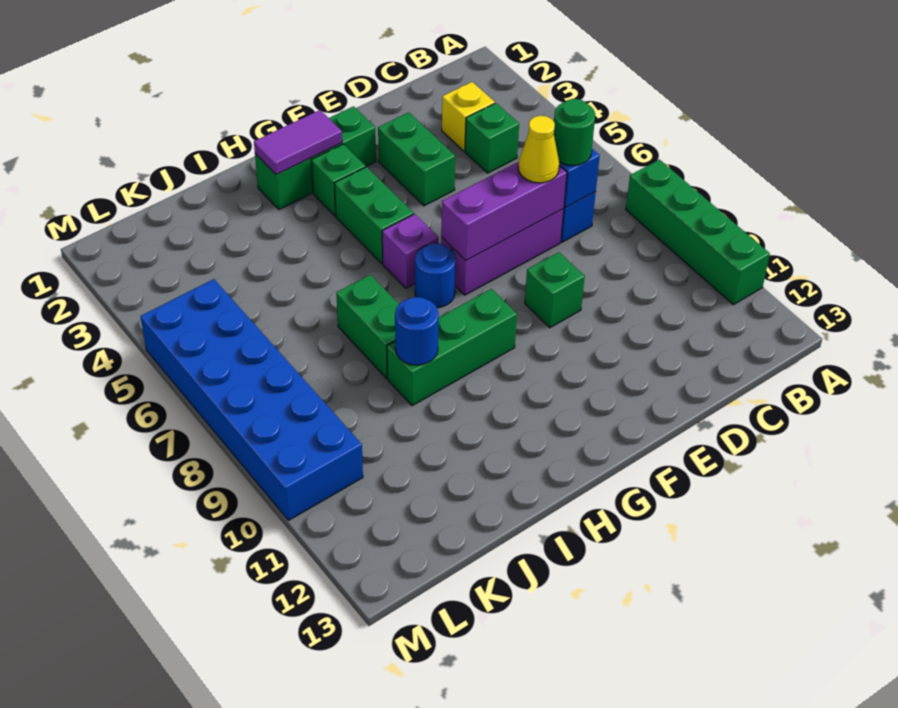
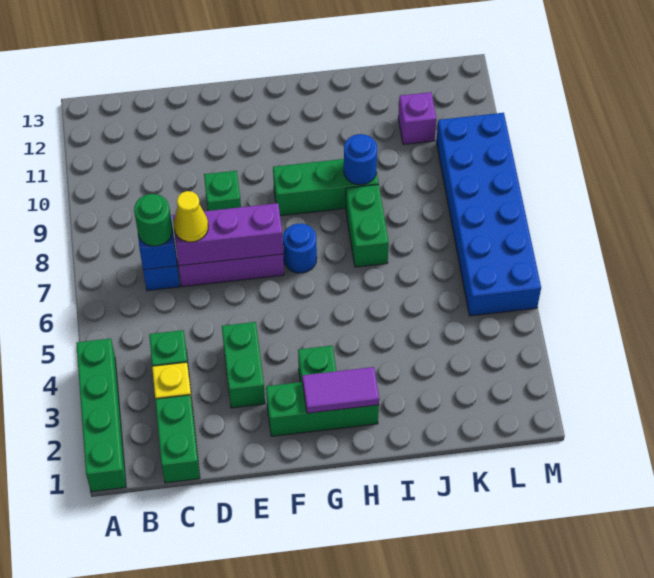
green brick A8:A11 level 1 -> green brick A1:A4 level 1
green brick G4:G5 level 1 -> green brick C1:C2 level 1
purple brick G6 level 1 -> purple brick K11 level 1

